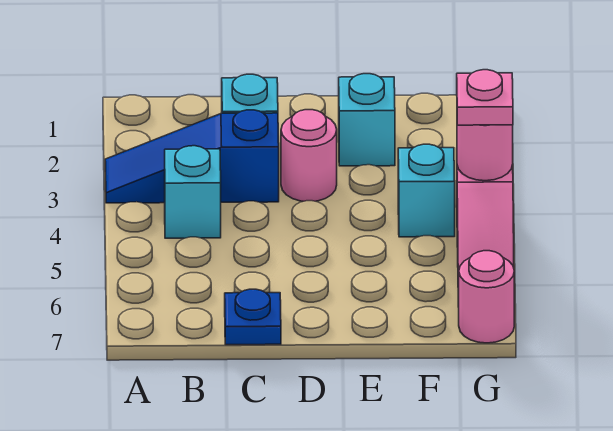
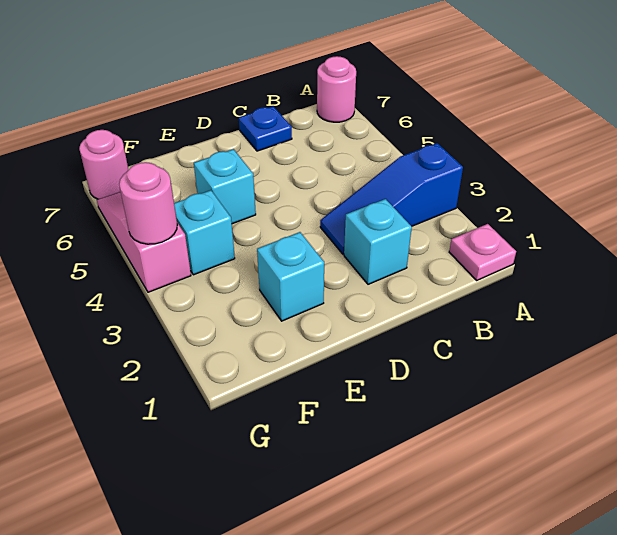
blue slope A3:C3 level 1 top C -> blue slope A3:C3 level 1 top A
cyan brick B4 level 1 -> cyan brick E5 level 1
pink round brick D3 level 1 -> pink round brick A7 level 1
pink plate G4 level 3 -> pink plate A1 level 1

